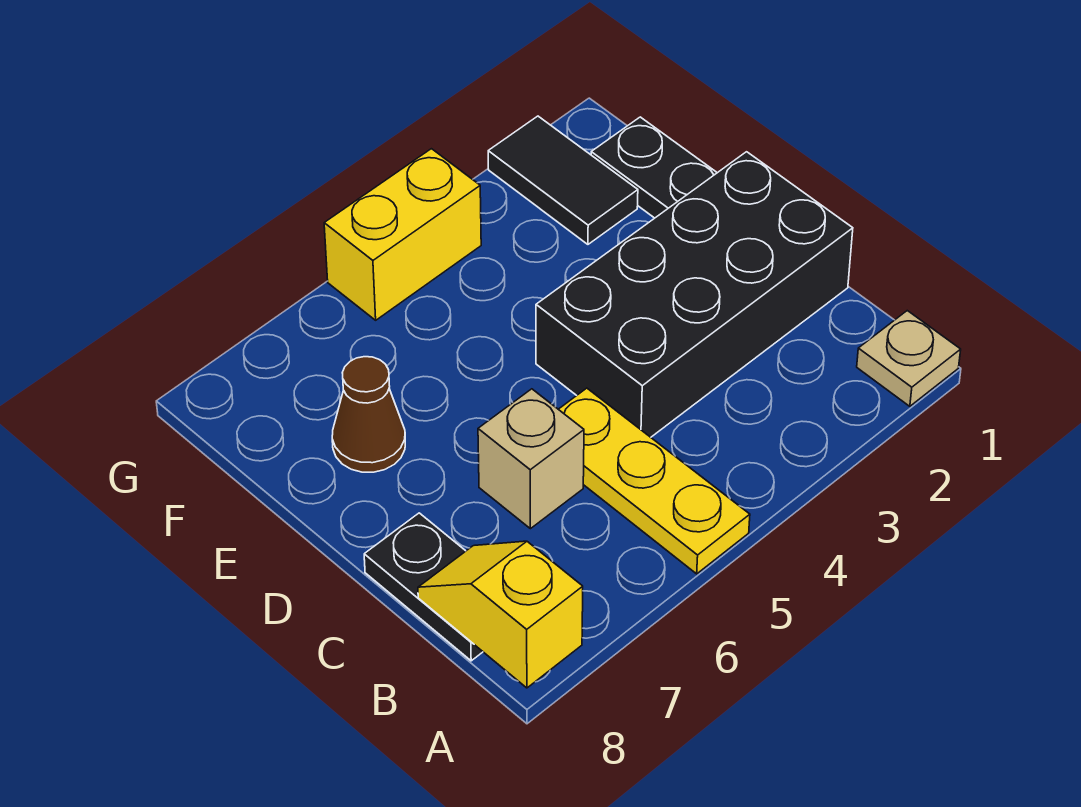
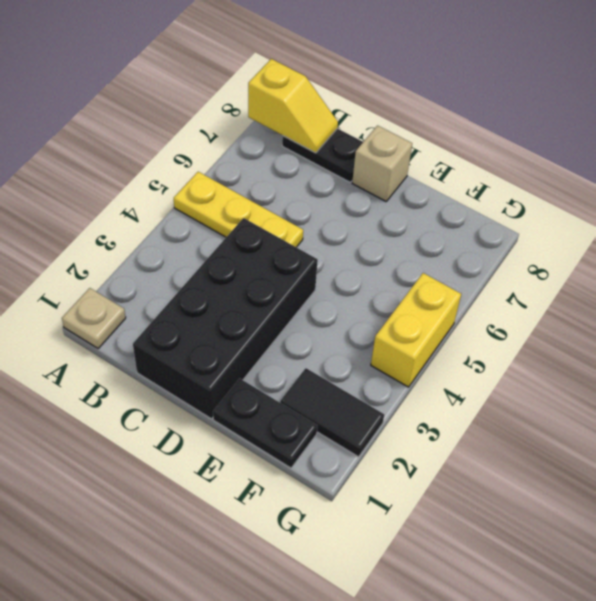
tan brick C6 level 1 -> tan brick D8 level 1
brown cone E7 level 1 -> none

